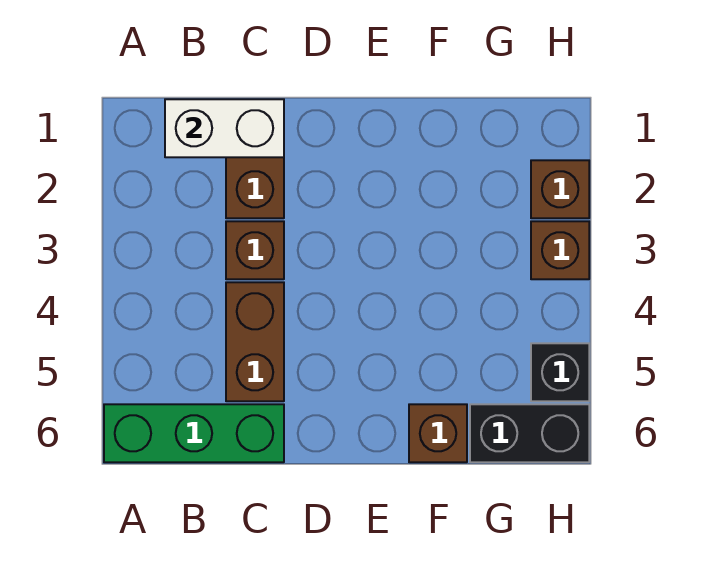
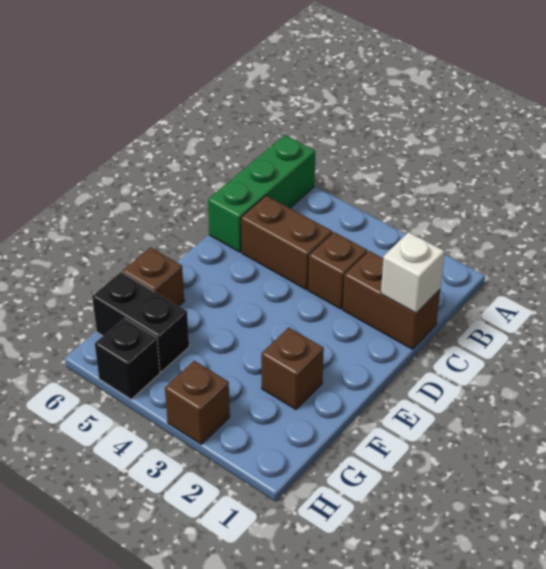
white brick B1:C1 level 2 -> white brick C1 level 2
black brick G6:H6 level 1 -> black brick G5:G6 level 1
brown brick H2 level 1 -> brown brick F2 level 1

